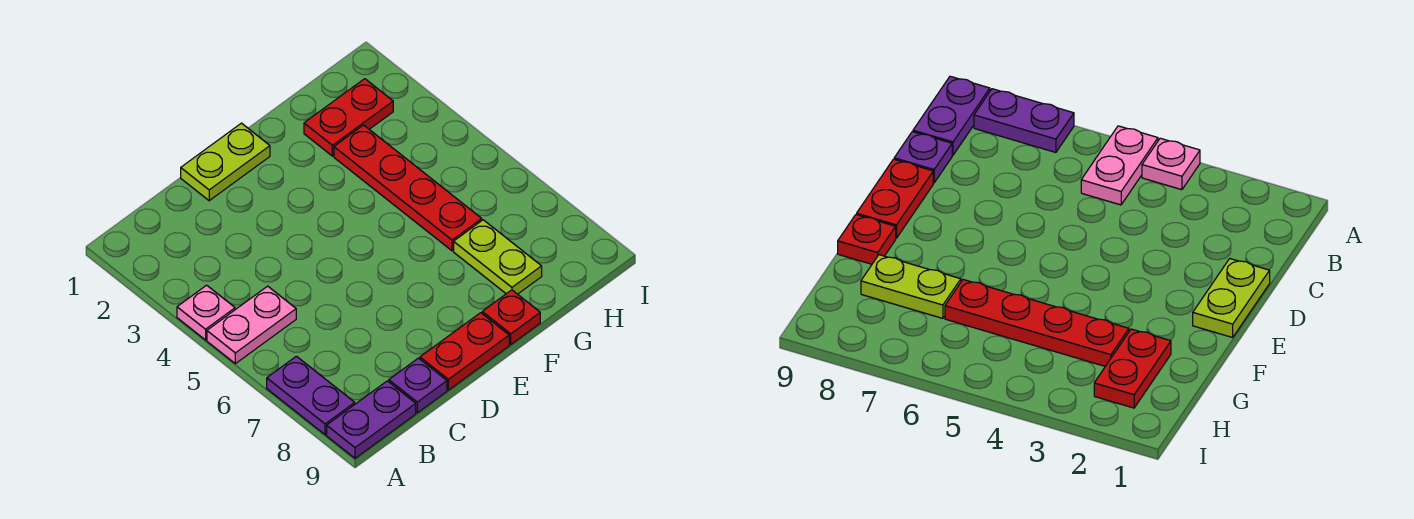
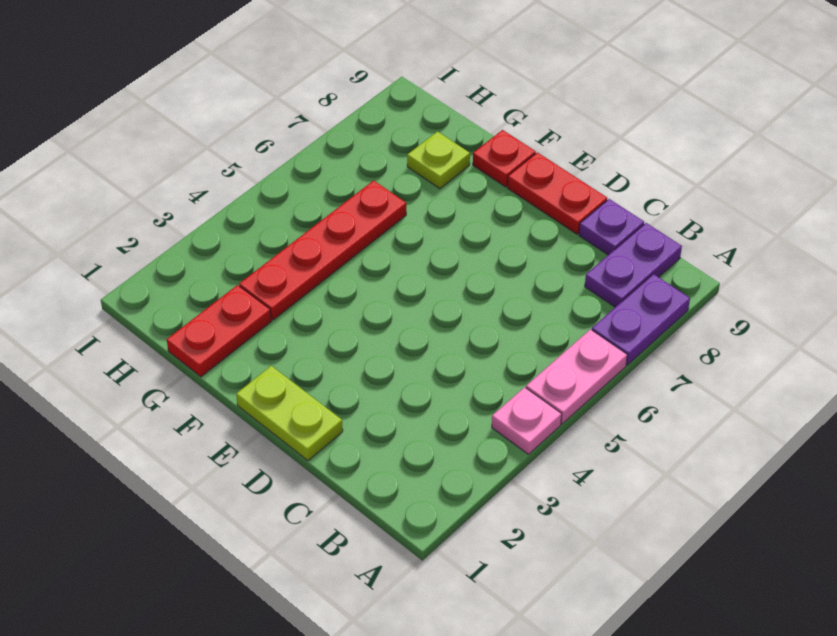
pink plate A5:B5 level 1 -> pink plate A5:A6 level 1
purple plate A9:B9 level 1 -> purple plate B8:B9 level 1
red plate G2:H2 level 1 -> red plate G1:G2 level 1
lime plate G7:G8 level 1 -> lime plate G8 level 1

